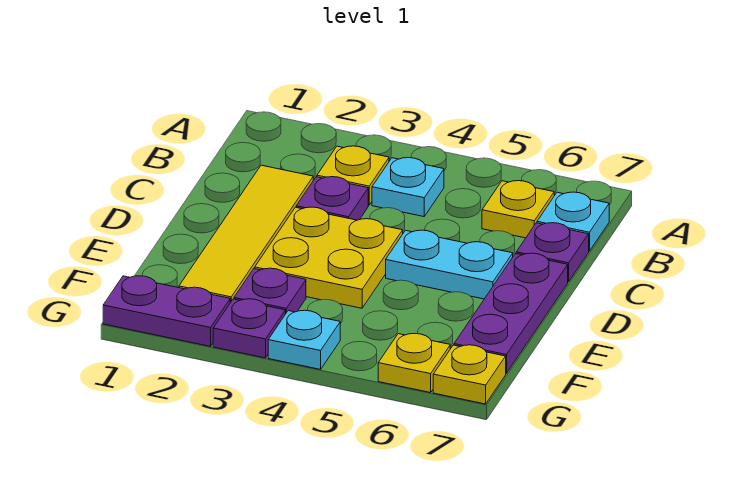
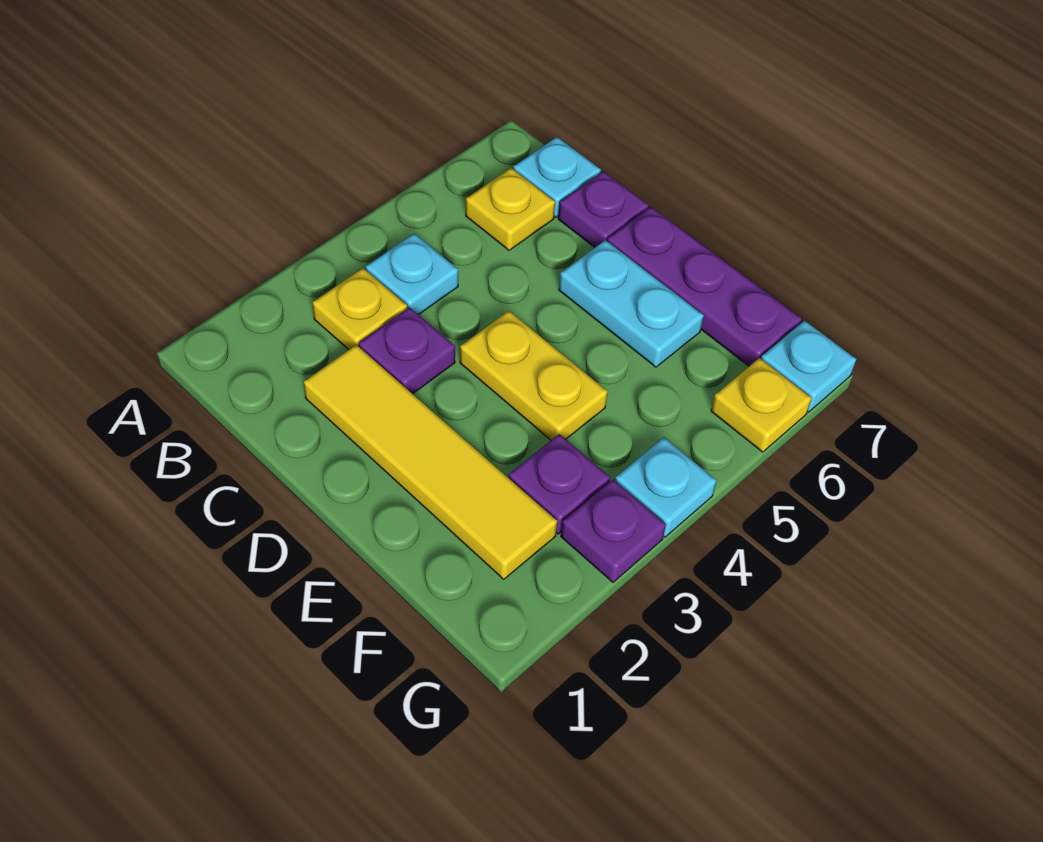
yellow plate D3:E4 level 1 -> yellow plate D4:E4 level 1
cyan plate D5:D6 level 1 -> cyan plate D6:E6 level 1
purple plate G1:G2 level 1 -> none
yellow plate G7 level 1 -> cyan plate G7 level 1

